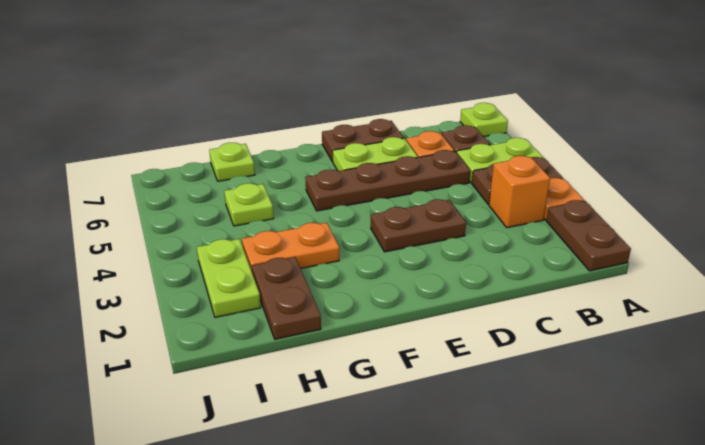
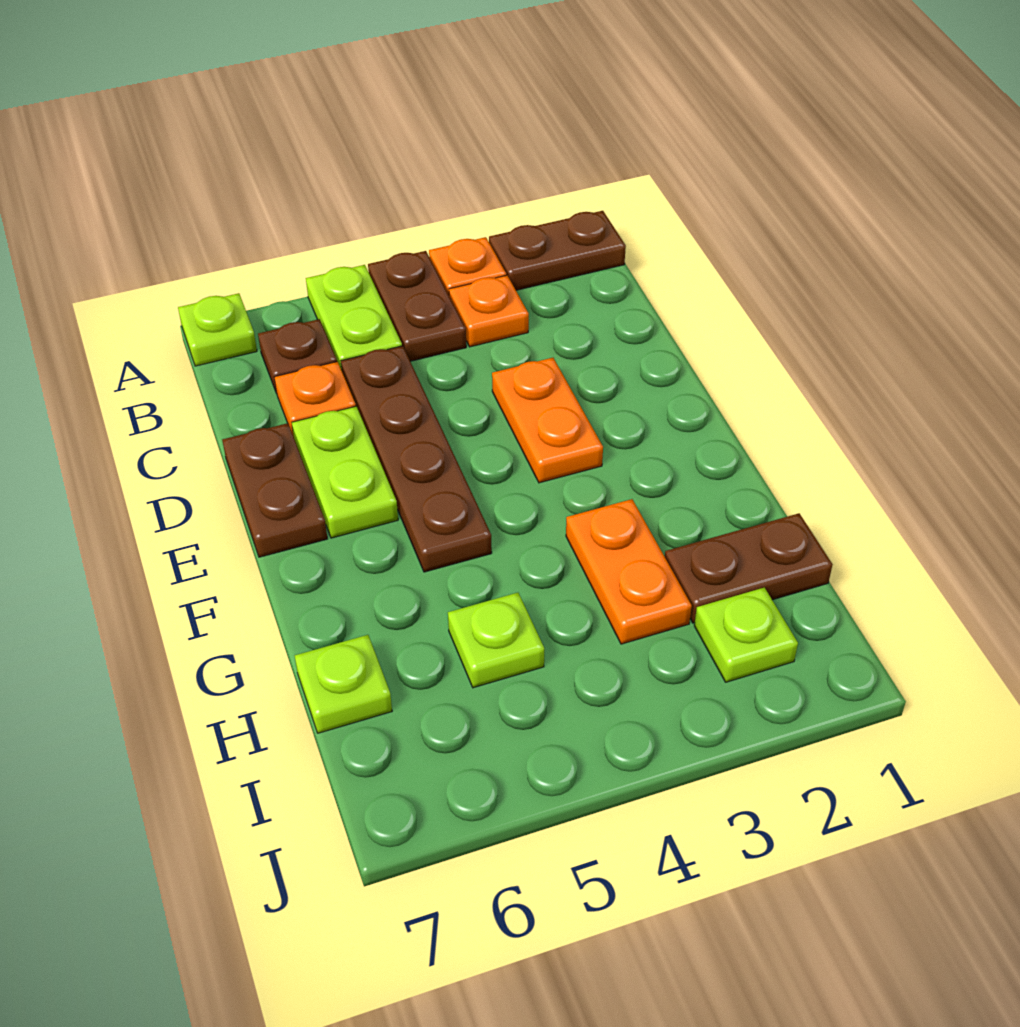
orange brick B3 level 1 -> orange plate B3 level 1
brown plate D3:E3 level 1 -> orange plate D3:E3 level 1
lime plate I2:I3 level 1 -> lime plate I2 level 1

